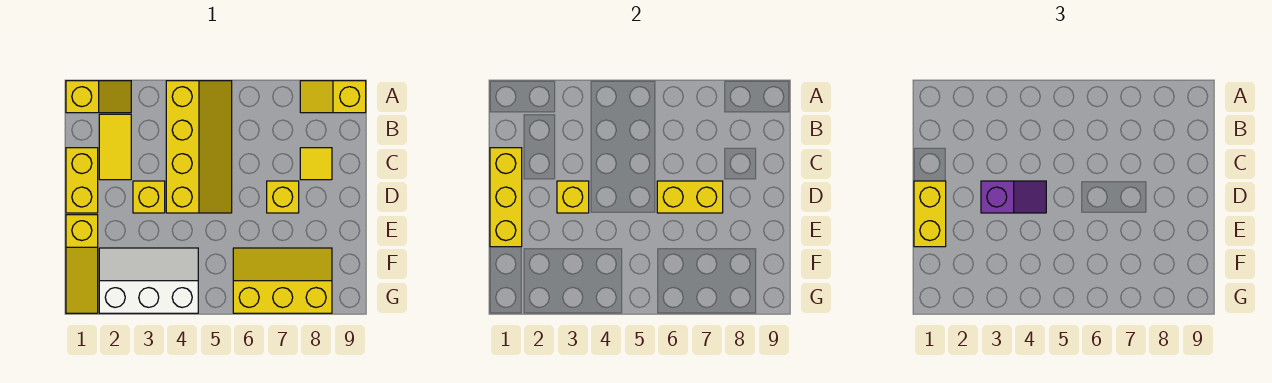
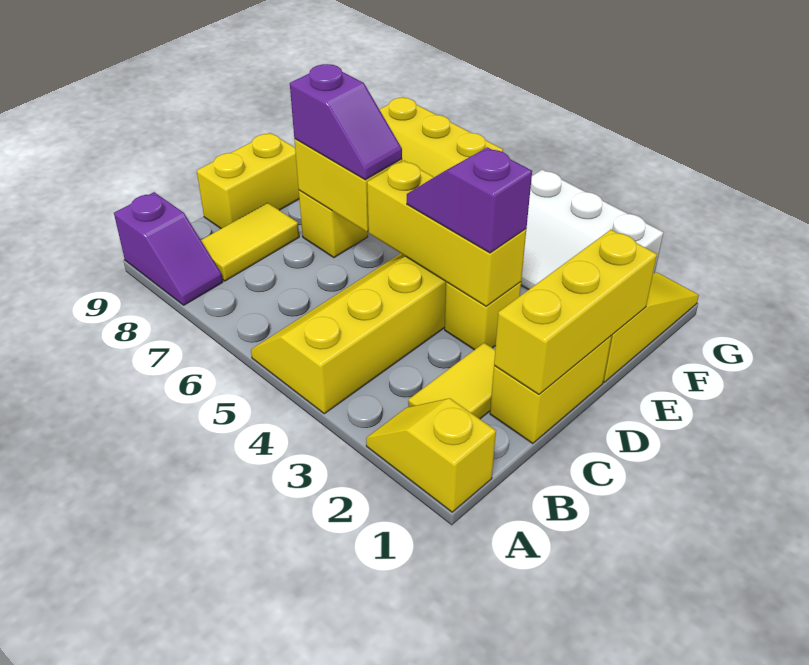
yellow slope A8:A9 level 1 top 9 -> purple slope A8:A9 level 1 top 9
yellow tile C8 level 1 -> yellow tile B8:C8 level 1
yellow brick D1:E1 level 3 -> yellow brick C9:D9 level 1
yellow brick D3 level 2 -> yellow brick D3:D5 level 2
none -> purple slope D6:D7 level 3 top 7

